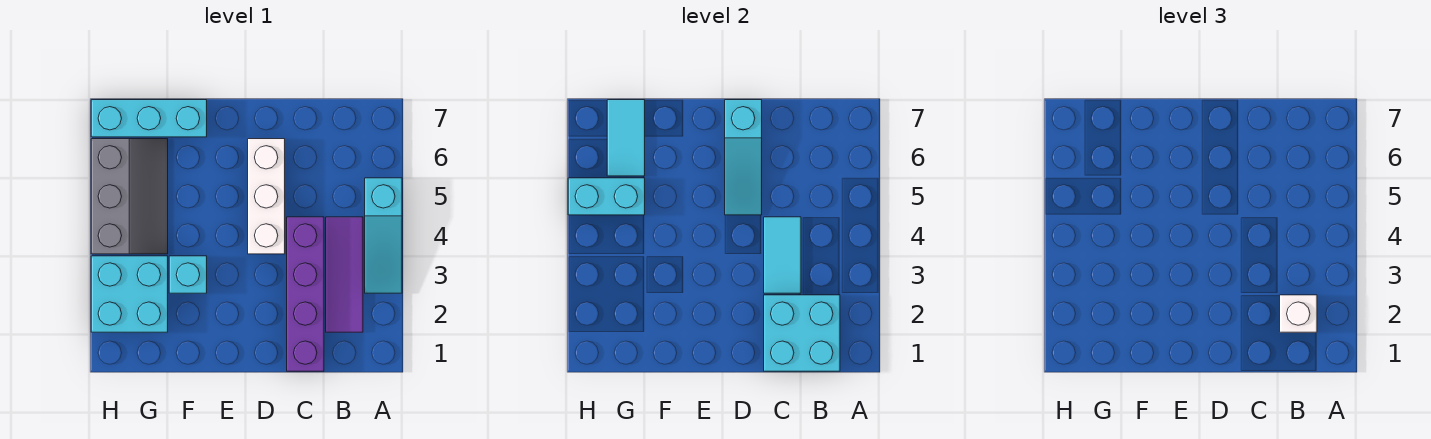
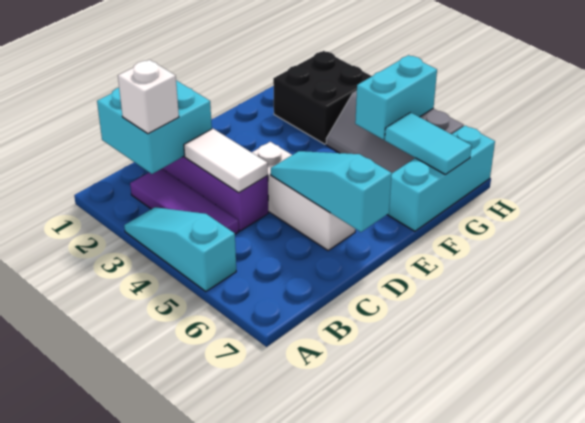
cyan tile C3:C4 level 2 -> white tile C3:C4 level 2
cyan brick F3 level 1 -> none
cyan brick G2:H3 level 1 -> black brick G2:H3 level 1

